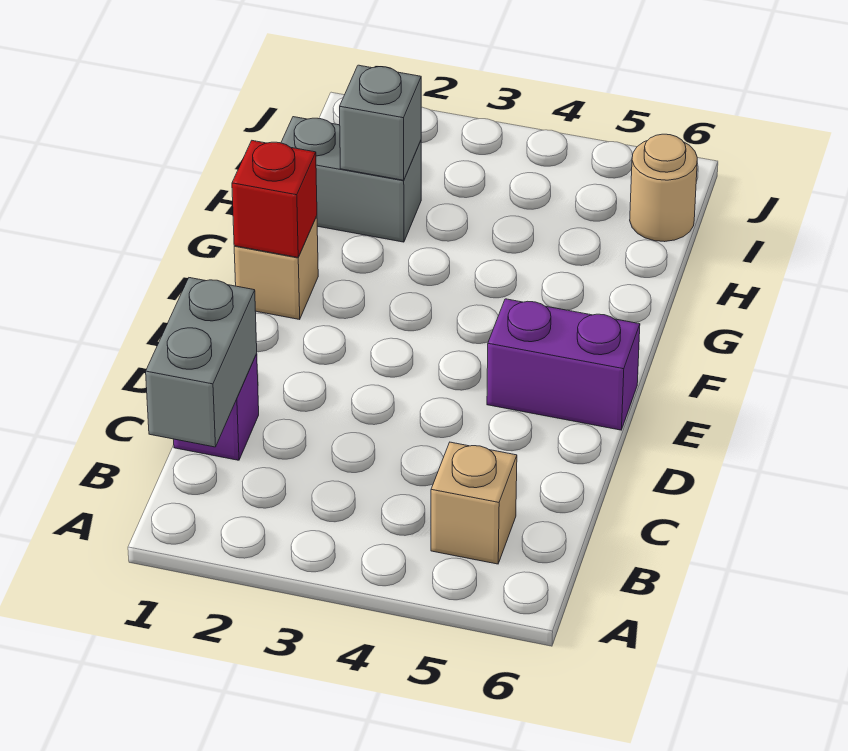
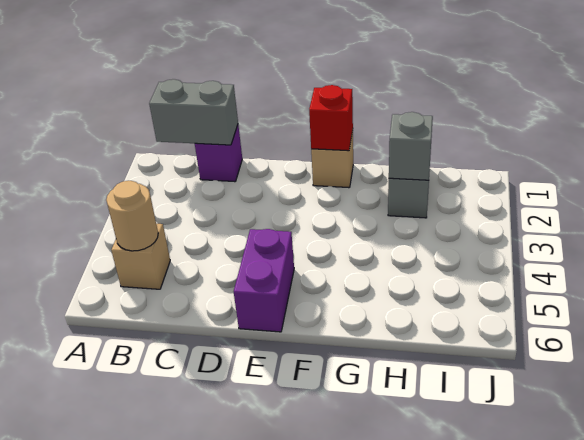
tan round brick I6 level 1 -> tan round brick B5 level 2

